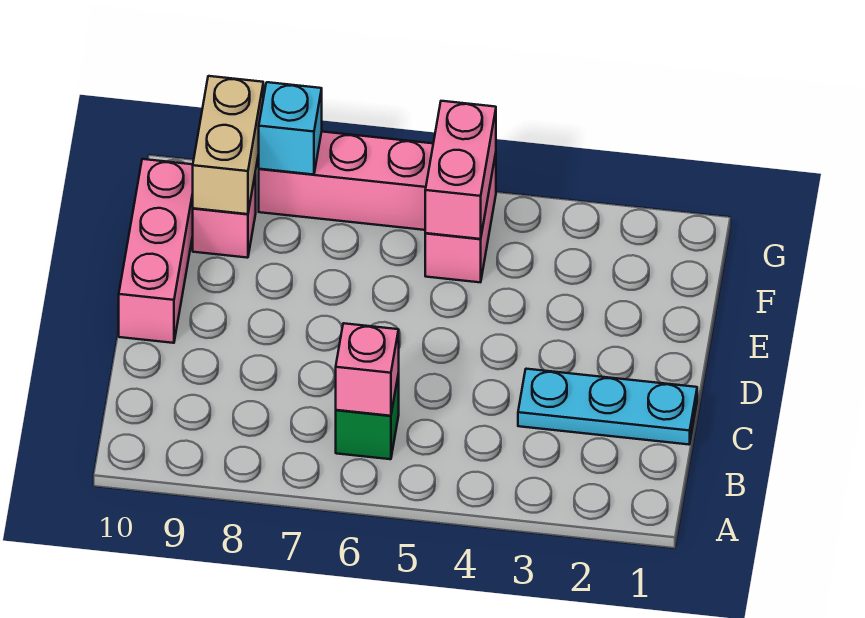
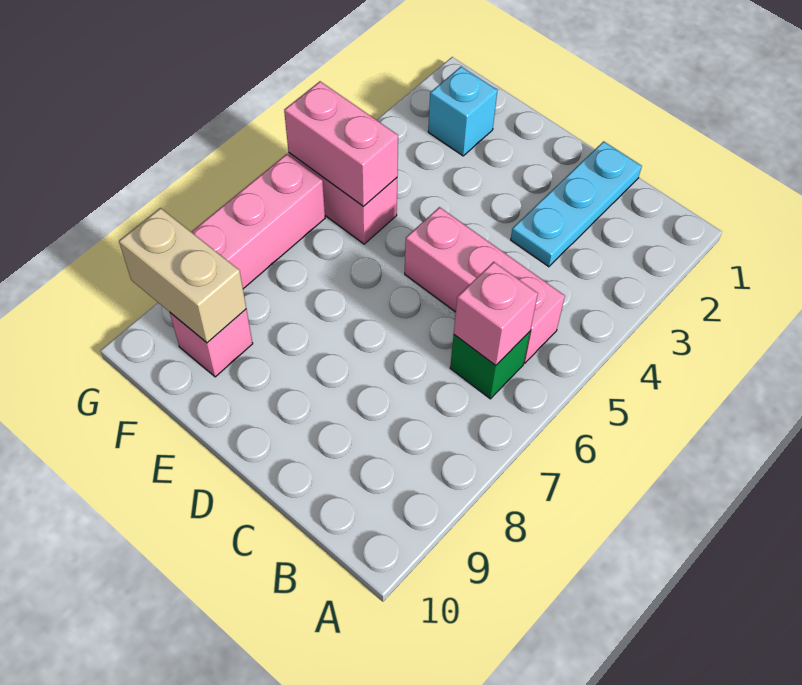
pink brick D10:F10 level 1 -> pink brick B5:D5 level 1
cyan brick G8 level 2 -> cyan brick F2 level 1

